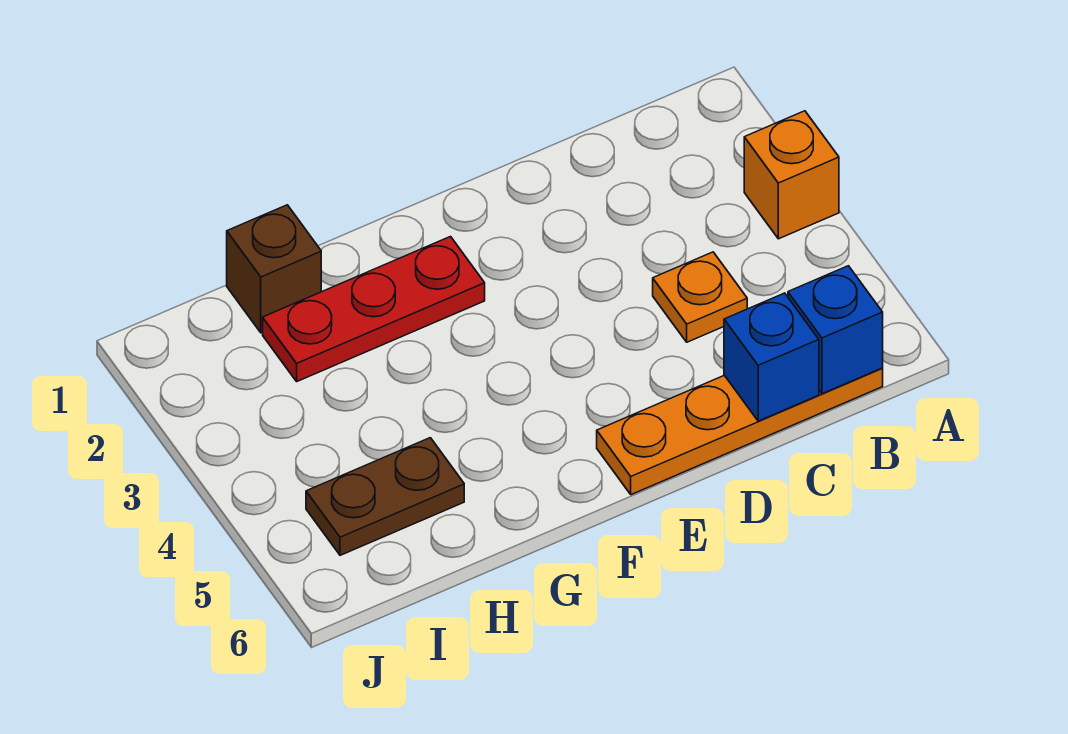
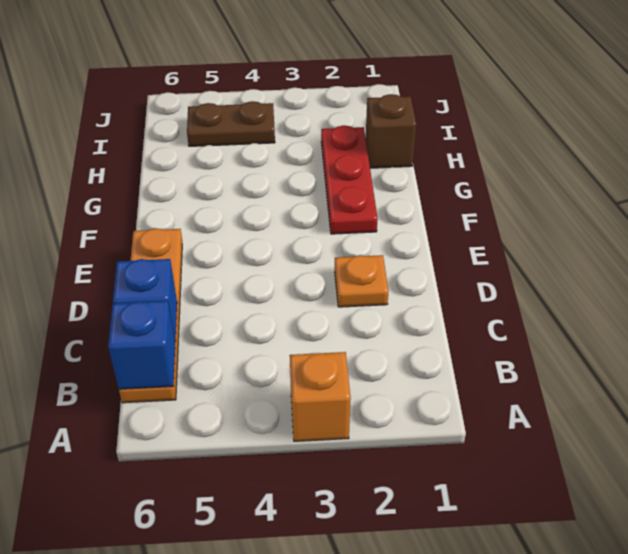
orange plate C4 level 1 -> orange plate D2 level 1
brown plate H5:I5 level 1 -> brown plate I4:I5 level 1

